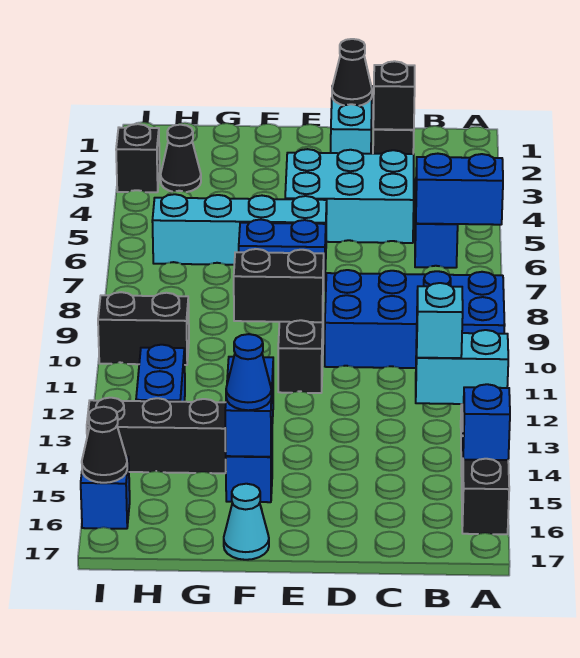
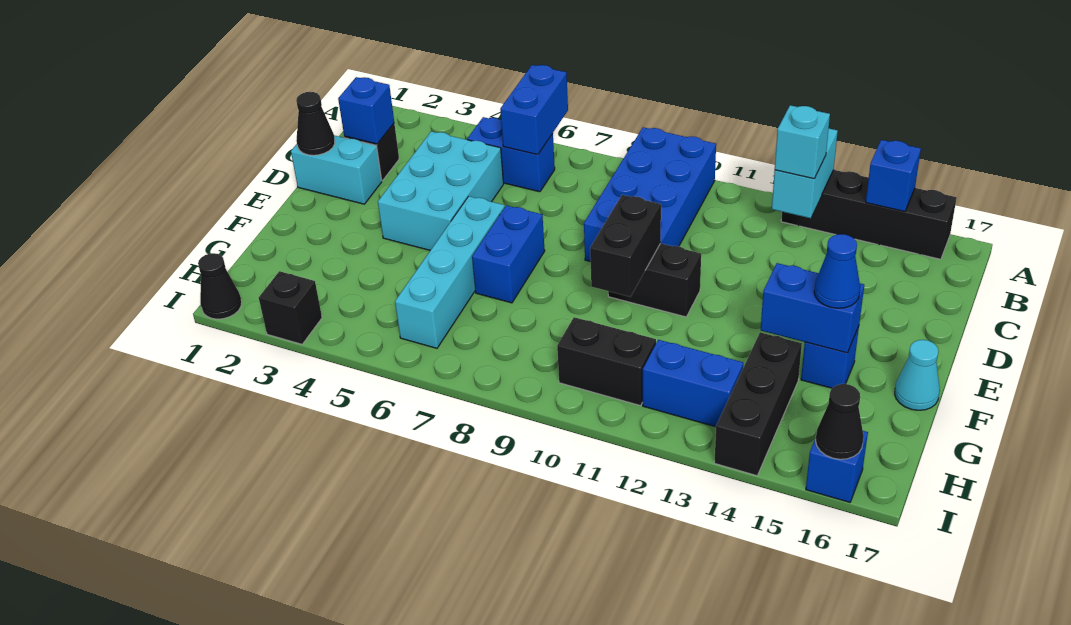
black brick C2 level 2 -> blue brick C2 level 2
black cone H3 level 1 -> black cone I1 level 1
black brick H10:I10 level 1 -> black brick H10:H11 level 1

